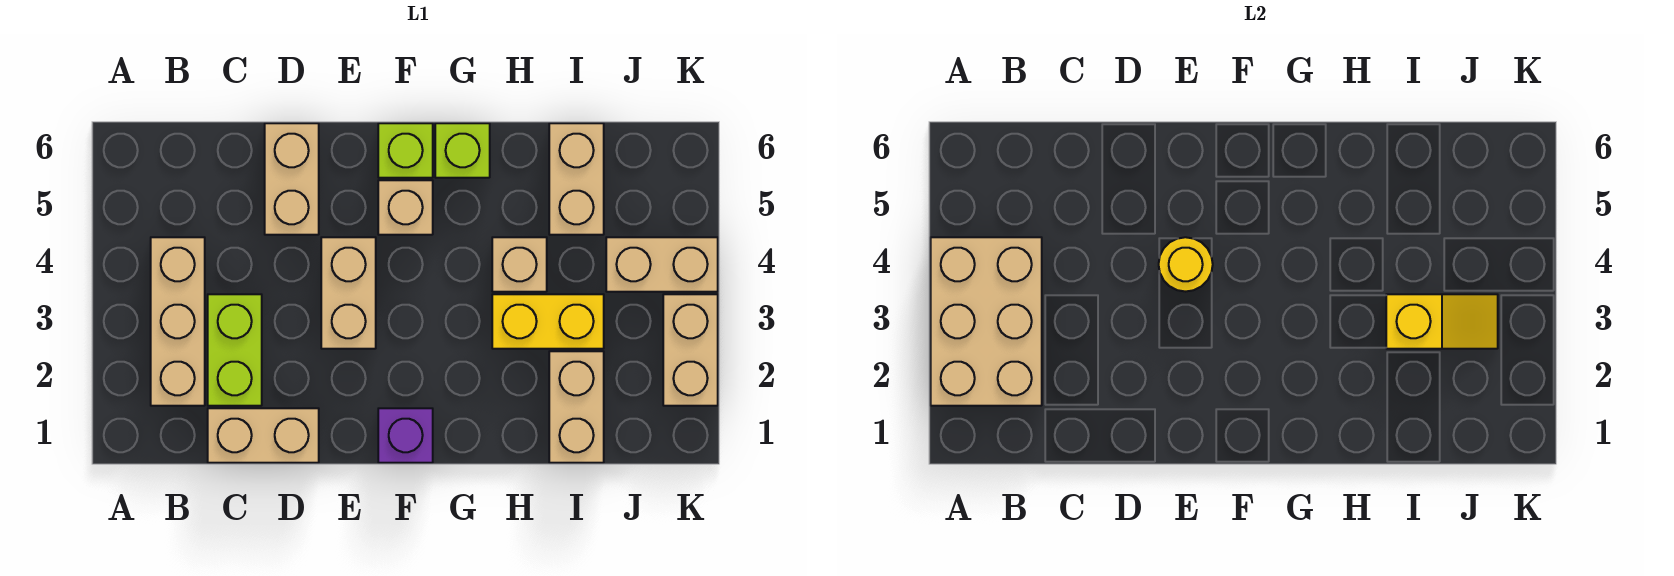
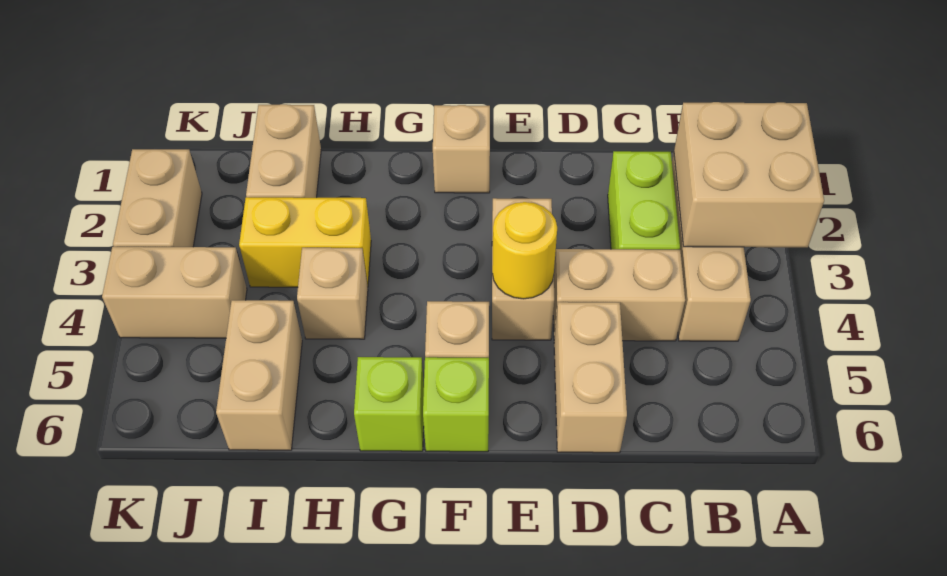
tan brick A2:B4 level 2 -> tan brick A2:B3 level 2
tan brick C1:D1 level 1 -> tan brick C4:D4 level 1
purple brick F1 level 1 -> tan brick F1 level 1
yellow slope I3:J3 level 2 top I -> none

